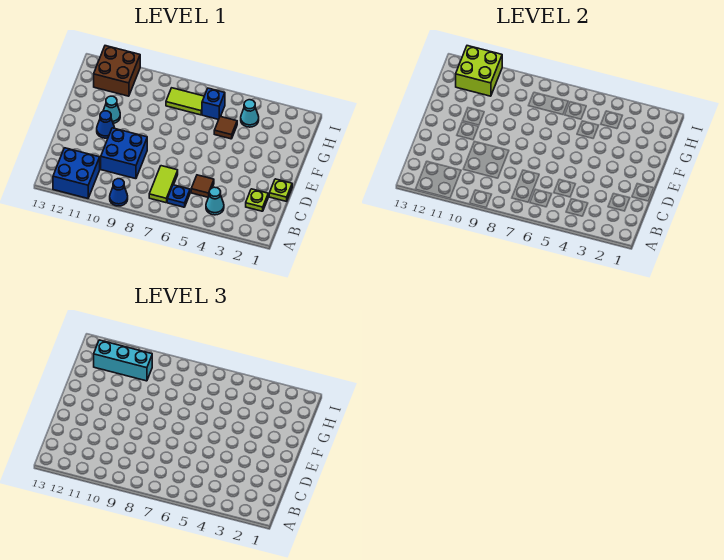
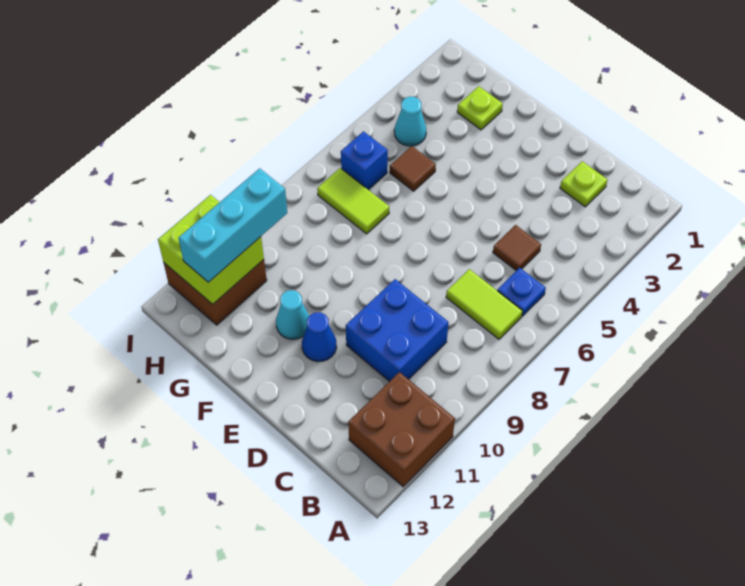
blue cone A9 level 1 -> none
blue brick A11:B12 level 1 -> brown brick A11:B12 level 1
cyan cone B4 level 1 -> none
lime plate D1 level 1 -> lime plate G2 level 1
lime tile H7:H8 level 1 -> lime tile G7:H7 level 1

